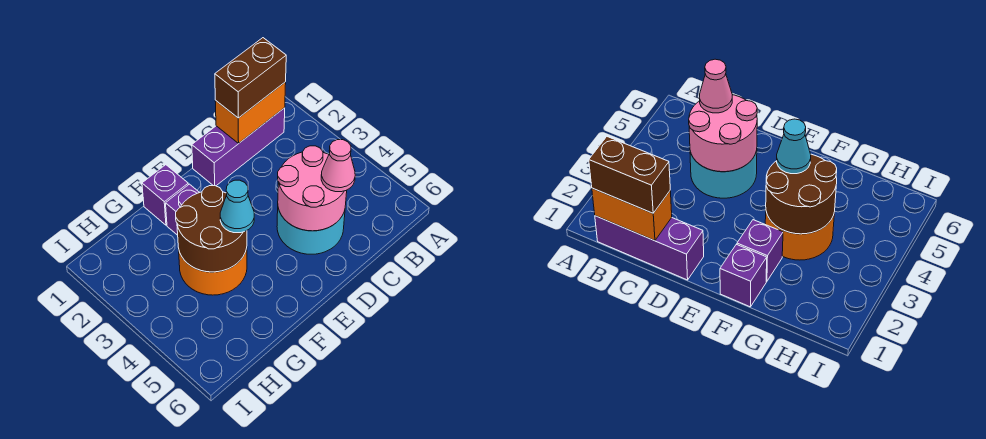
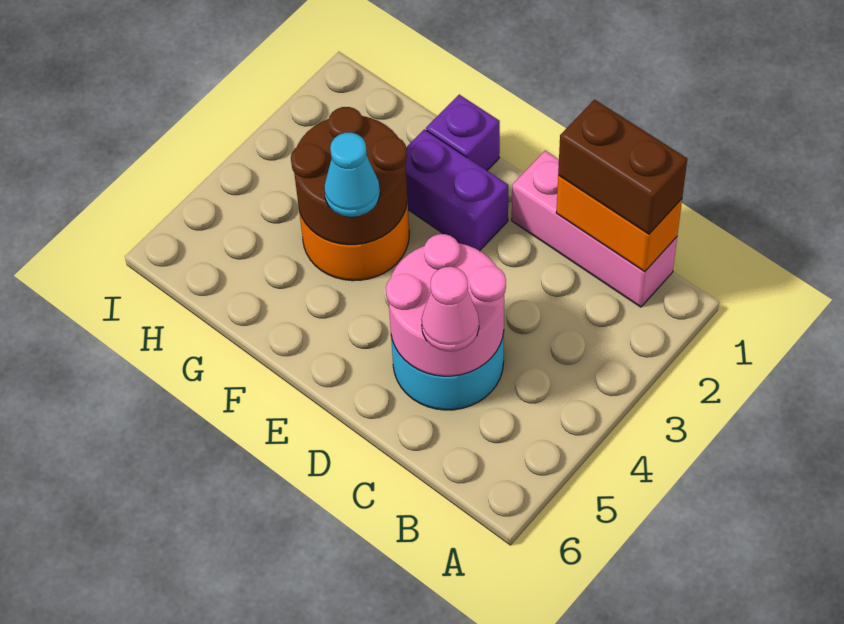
purple brick B1:D1 level 1 -> pink brick B1:D1 level 1
purple brick F2 level 1 -> purple brick E2:F2 level 1

